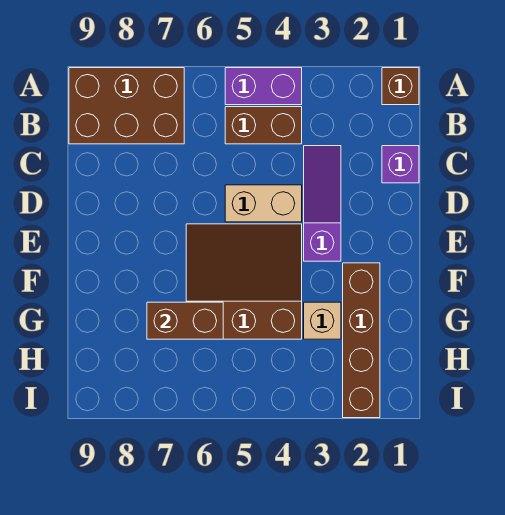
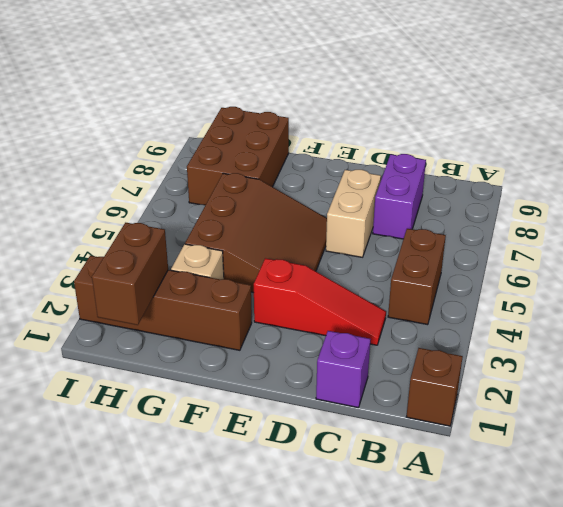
purple brick A4:A5 level 1 -> purple brick C7:C8 level 1
brown brick A7:B9 level 1 -> brown brick G7:H9 level 1
purple slope C3:E3 level 1 top E -> red slope C3:E3 level 1 top E
tan brick D4:D5 level 1 -> tan brick D6:D7 level 1
brown brick G6:G7 level 2 -> brown brick H1:H2 level 2

